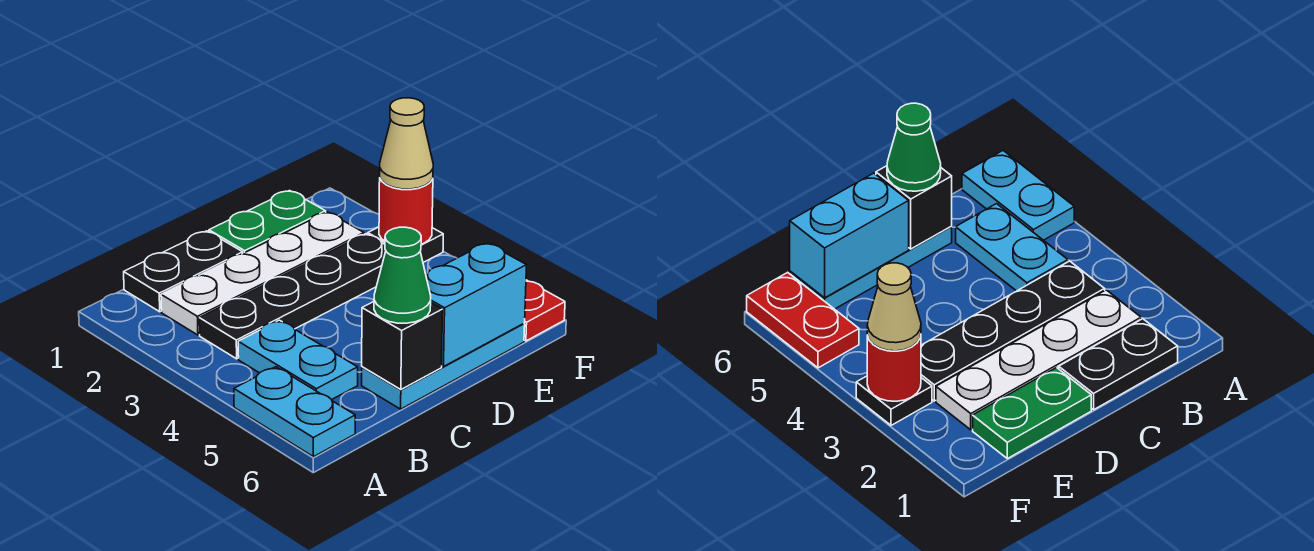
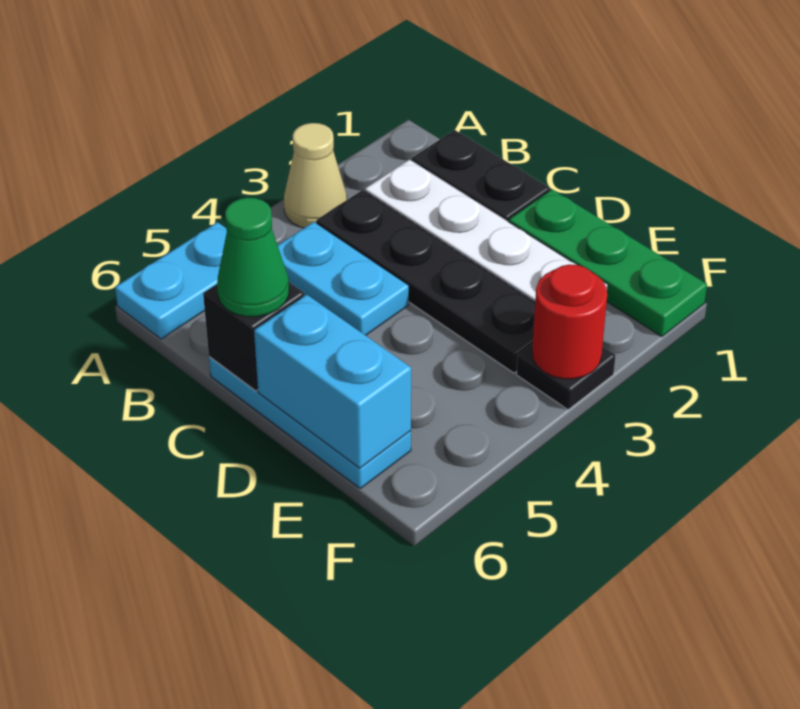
cyan plate B4:B5 level 1 -> cyan plate B4:C4 level 1
green plate D1:E1 level 1 -> green plate D1:F1 level 1
tan cone F3 level 3 -> tan cone A3 level 1
red plate F5:F6 level 1 -> none

